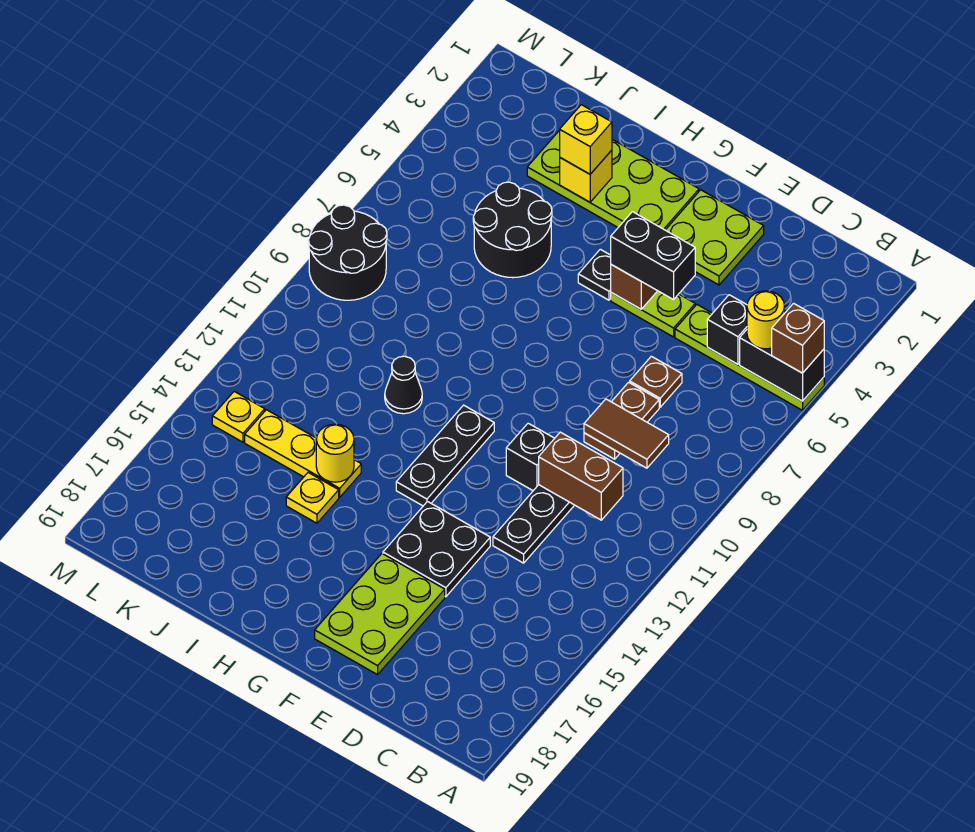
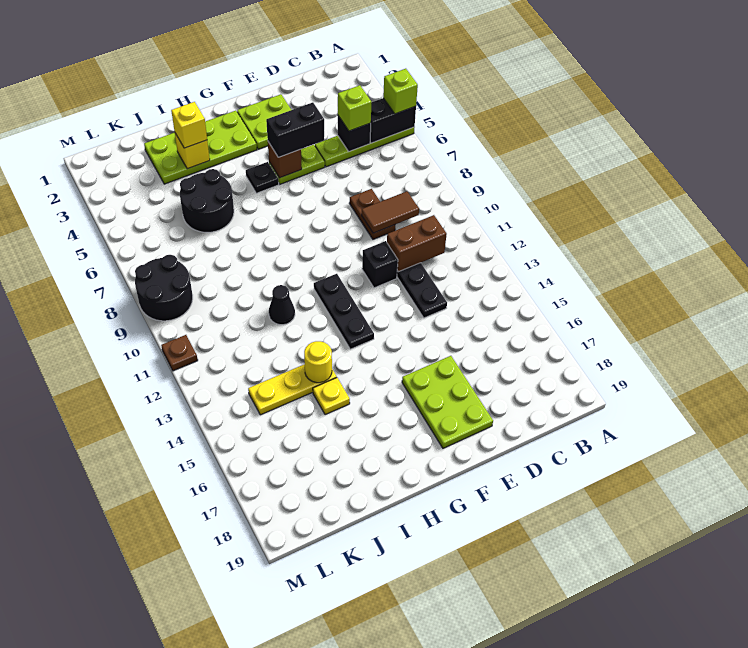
brown brick A5 level 3 -> lime brick A5 level 3
yellow round brick B5 level 3 -> none
none -> lime brick C5 level 3
brown plate D7 level 1 -> brown plate M11 level 1
black plate E14:F15 level 1 -> none
yellow plate L14 level 1 -> none

